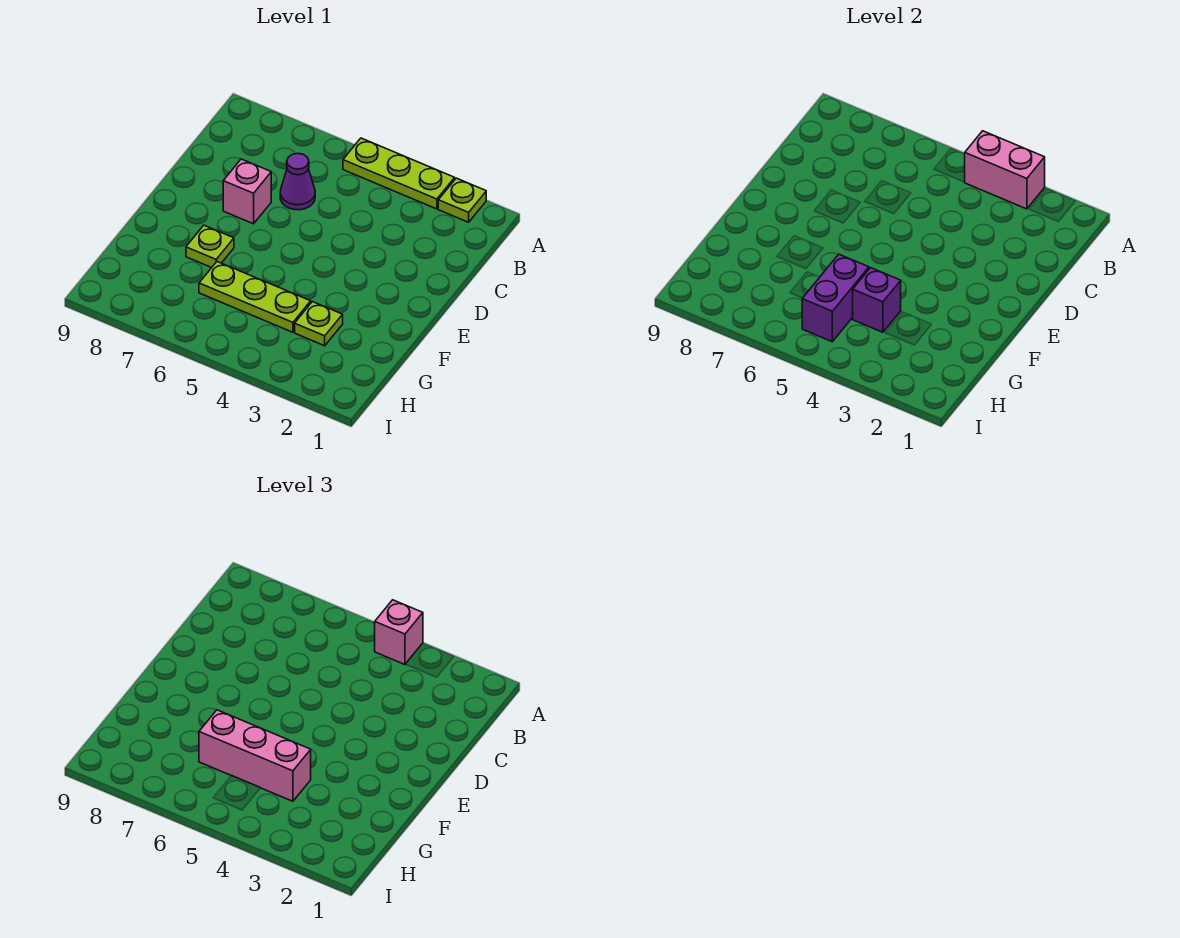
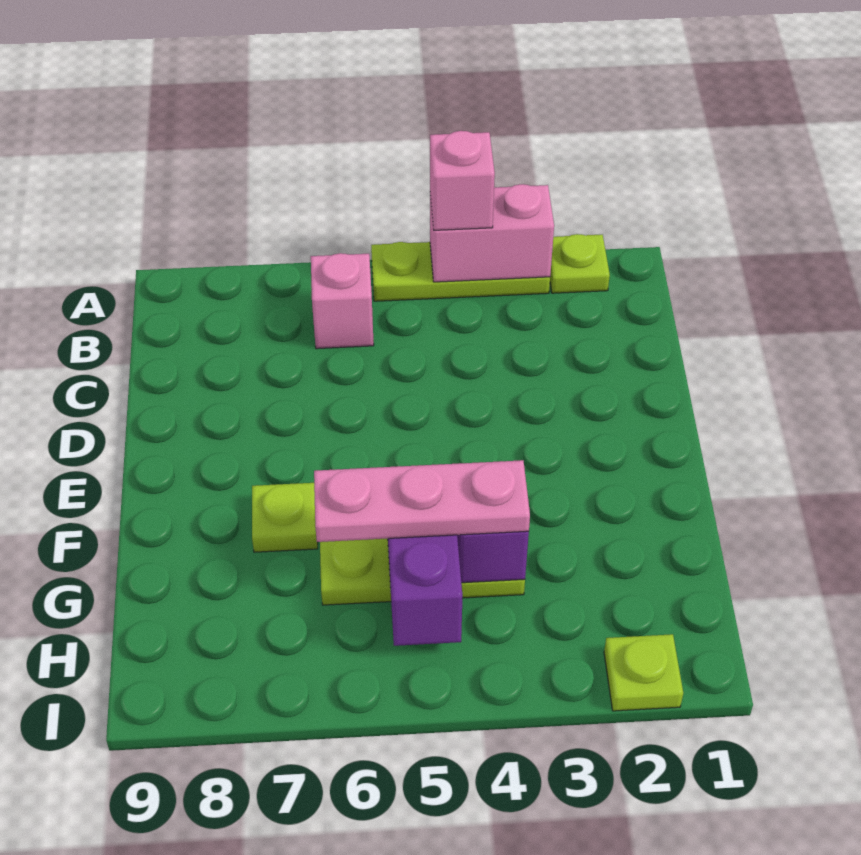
purple cone C6 level 1 -> none
pink brick D7 level 1 -> pink brick B6 level 1
lime plate G3 level 1 -> lime plate I2 level 1
pink brick G4:G6 level 3 -> pink plate G4:G6 level 3

